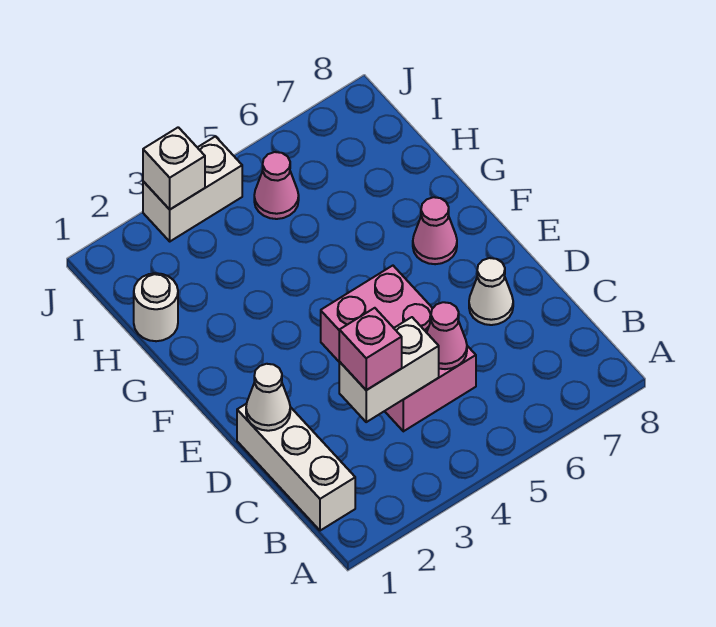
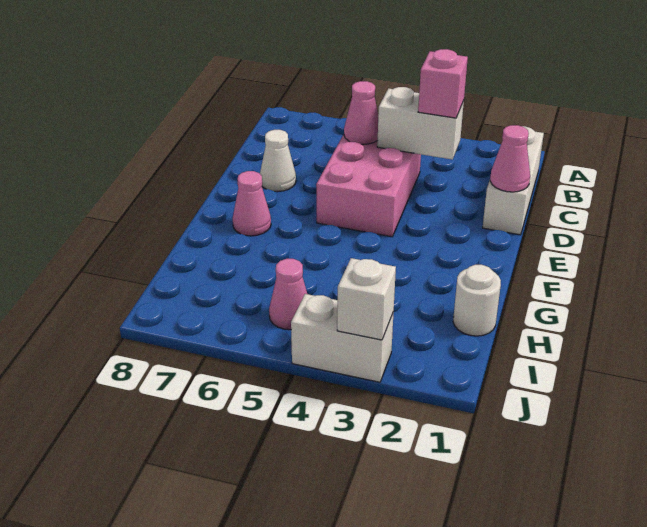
white cone D1 level 2 -> pink cone D1 level 2

